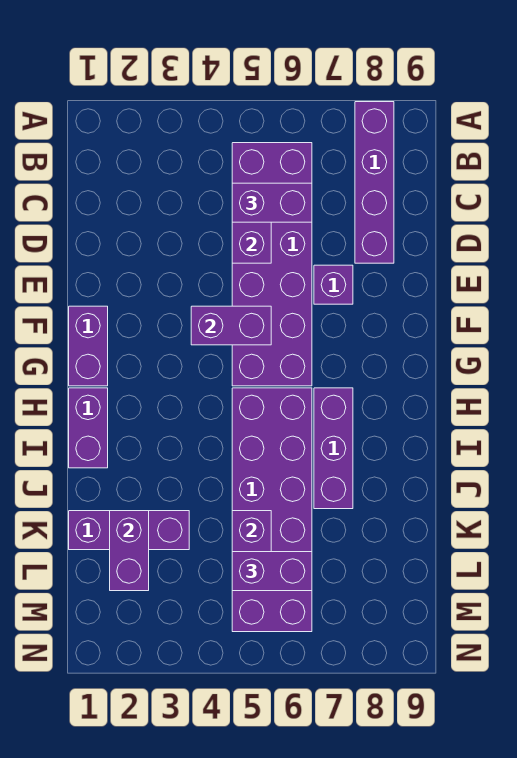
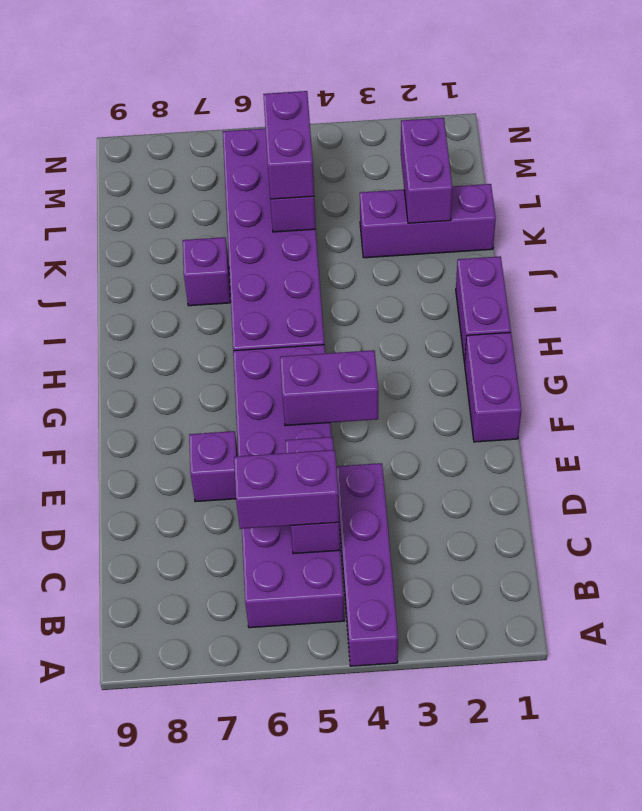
purple brick A8:D8 level 1 -> purple brick A4:D4 level 1
purple brick H7:J7 level 1 -> purple brick J7 level 1
purple brick L5:L6 level 3 -> purple brick K5:L5 level 3

